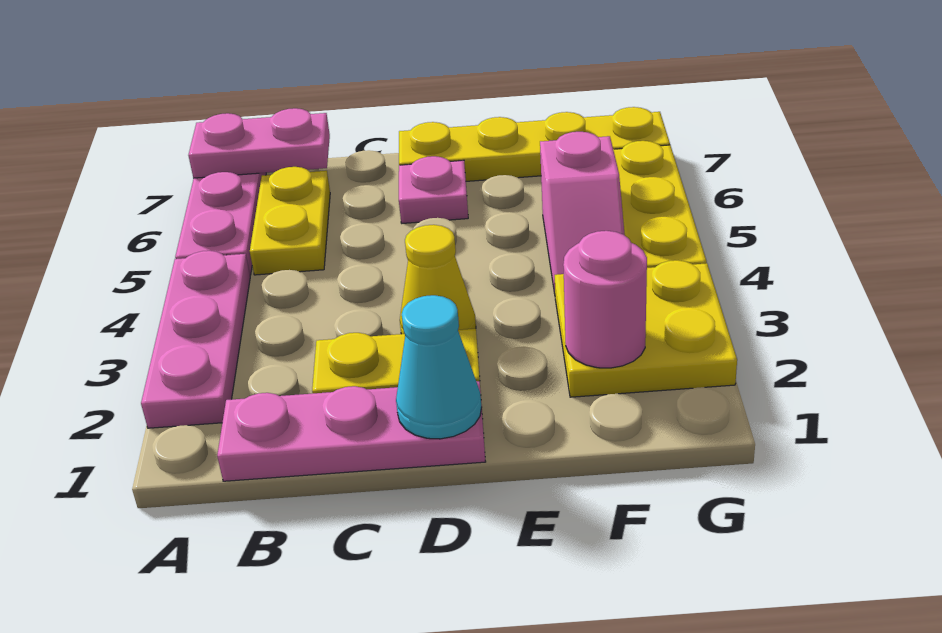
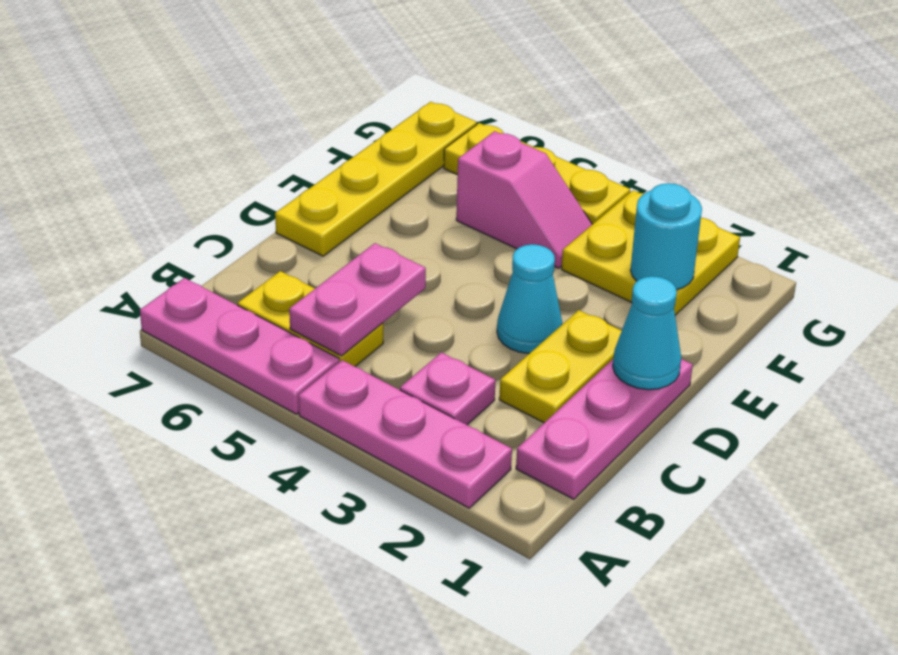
pink plate A7:B7 level 2 -> pink plate B5:C5 level 2
yellow cone D3 level 1 -> cyan cone D3 level 1
pink plate D6 level 1 -> pink plate B3 level 1
pink round brick F2 level 2 -> cyan round brick F2 level 2

